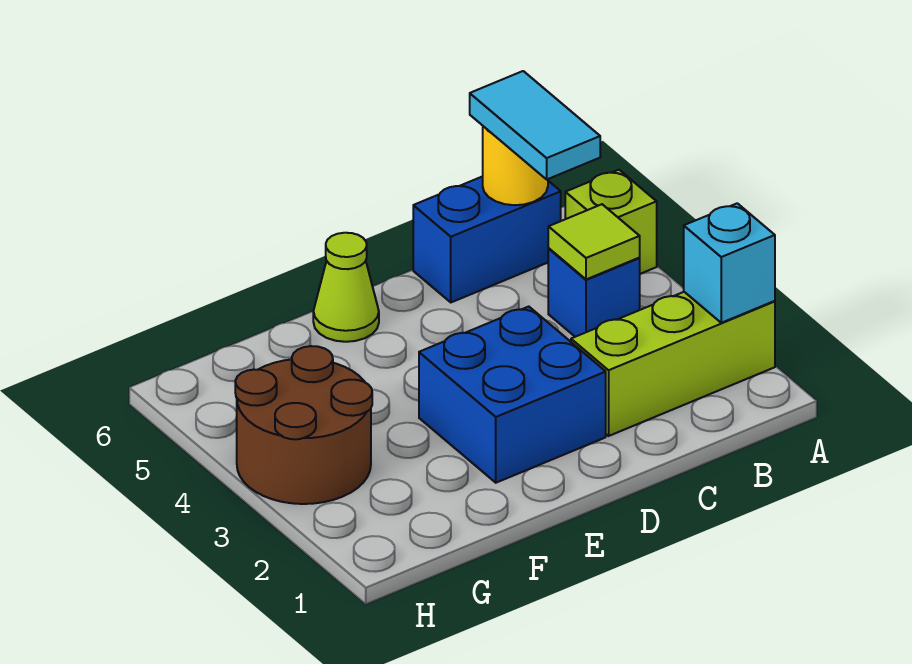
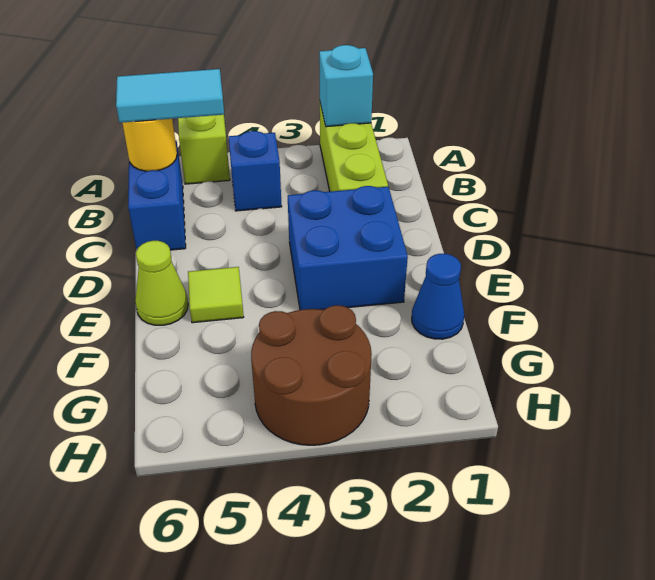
lime tile B4 level 2 -> lime tile E5 level 1
none -> blue cone F1 level 1

